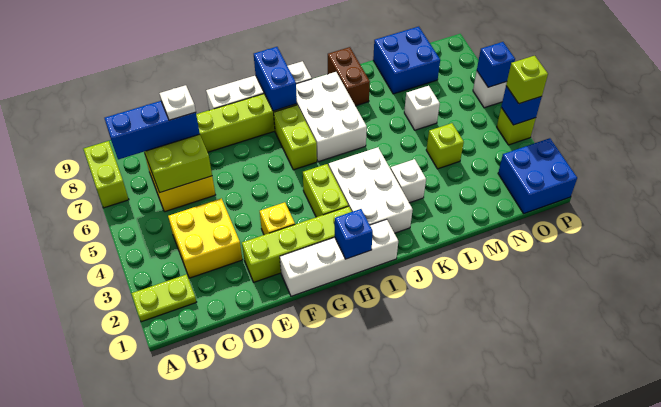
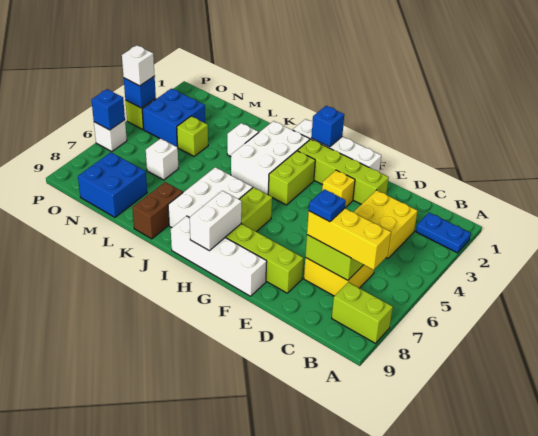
lime plate A2:B2 level 1 -> blue plate A2:B2 level 1
lime brick A7:A8 level 1 -> lime brick A8:B8 level 1
blue brick B7:D7 level 3 -> yellow brick B7:D7 level 3
white plate D7 level 4 -> blue plate D7 level 4
blue brick H8:H9 level 2 -> white brick H8:H9 level 2
blue brick O1:P2 level 1 -> blue brick N3:O4 level 1
lime brick P4 level 3 -> white brick P4 level 3

